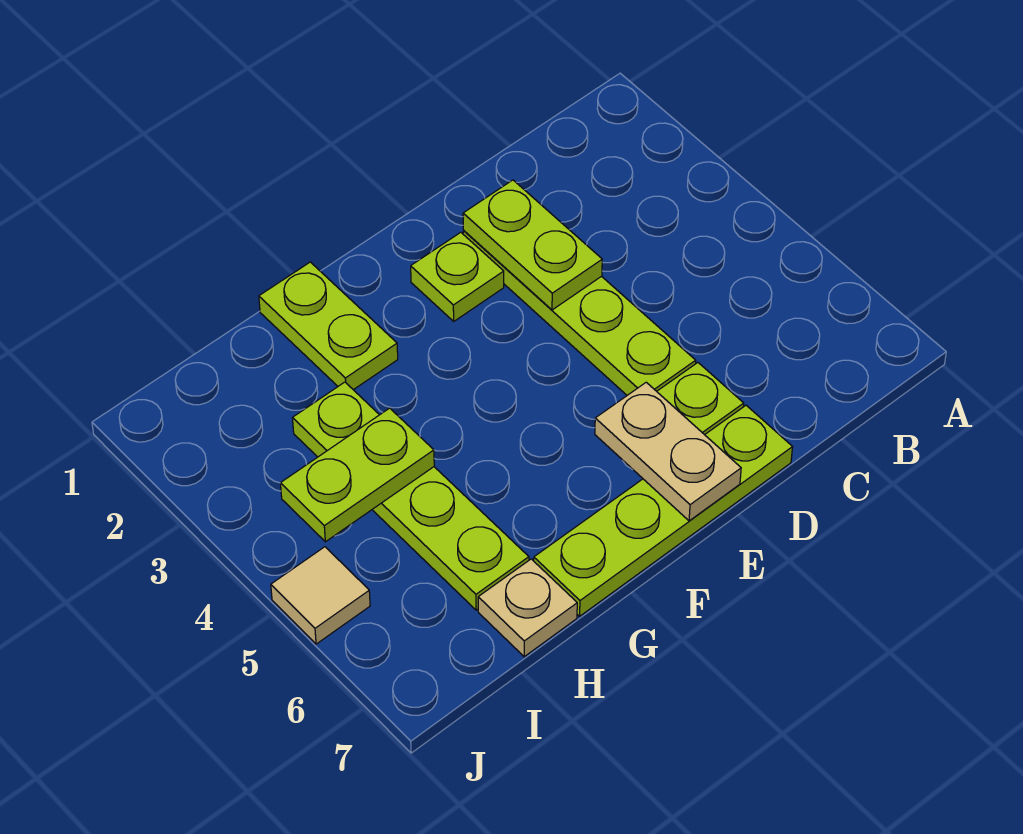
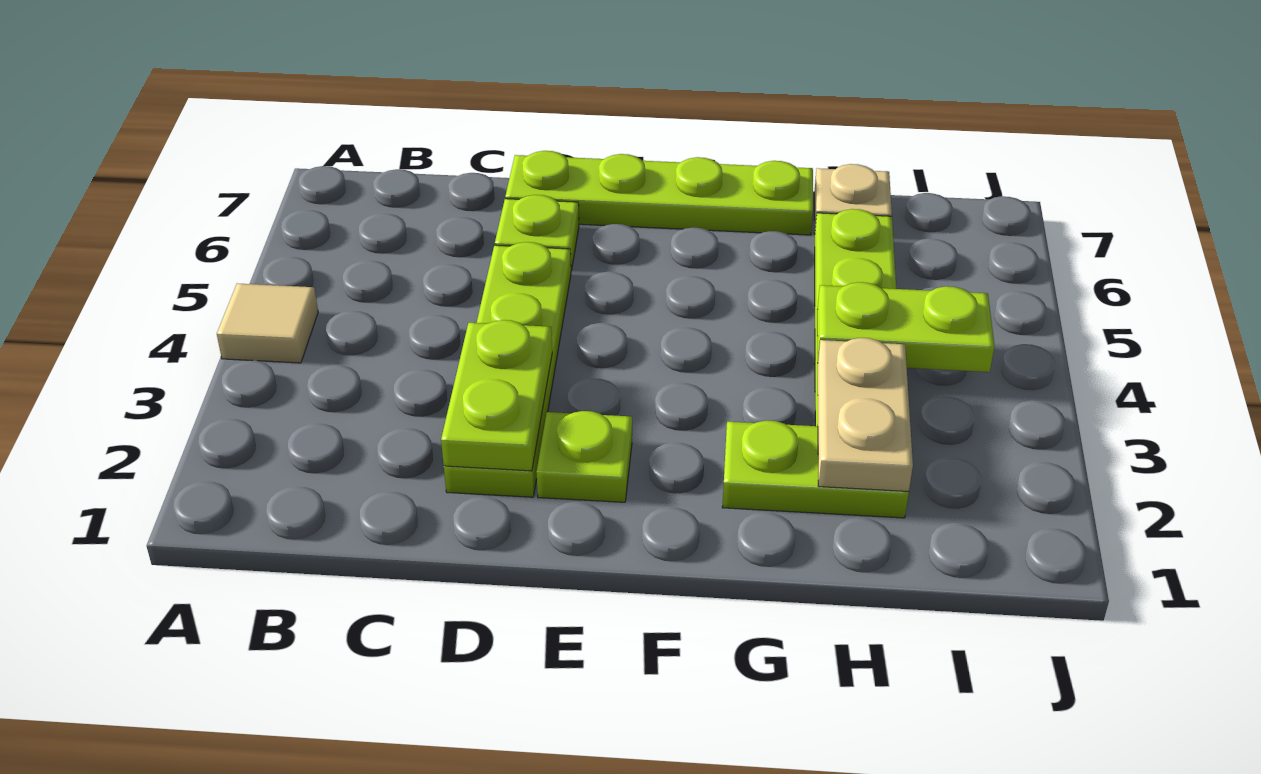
tan plate E6:E7 level 2 -> tan plate H2:H3 level 2
lime plate G1:G2 level 1 -> lime plate G2:H2 level 1
tan tile J5 level 1 -> tan tile A4 level 1

